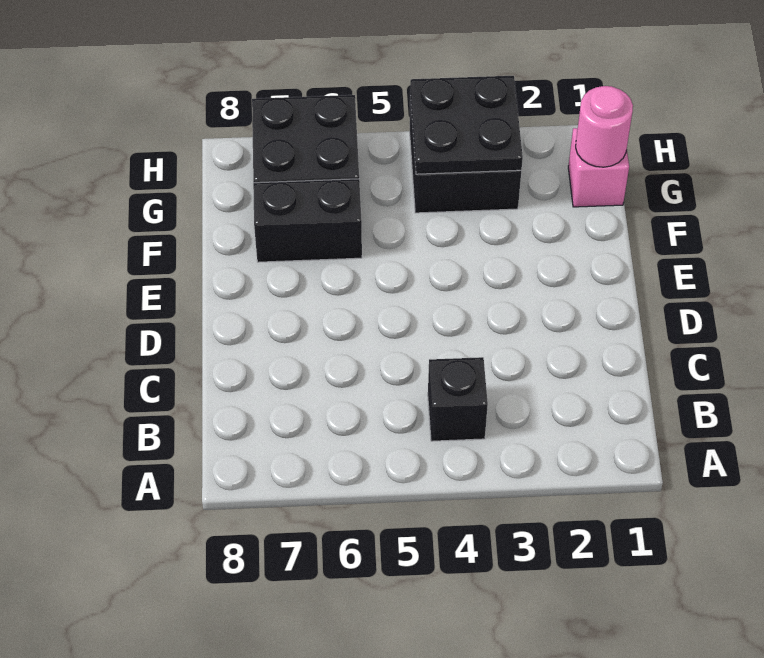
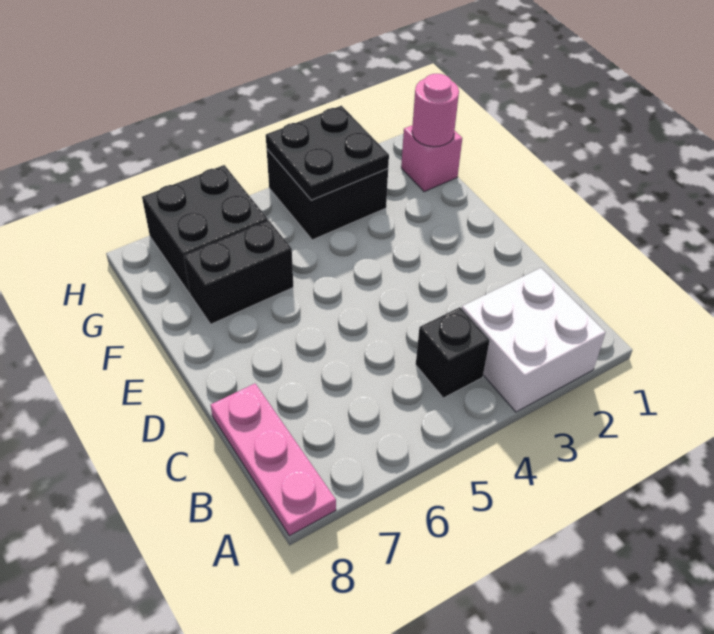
none -> white brick A2:B3 level 1
none -> pink plate A8:C8 level 1

